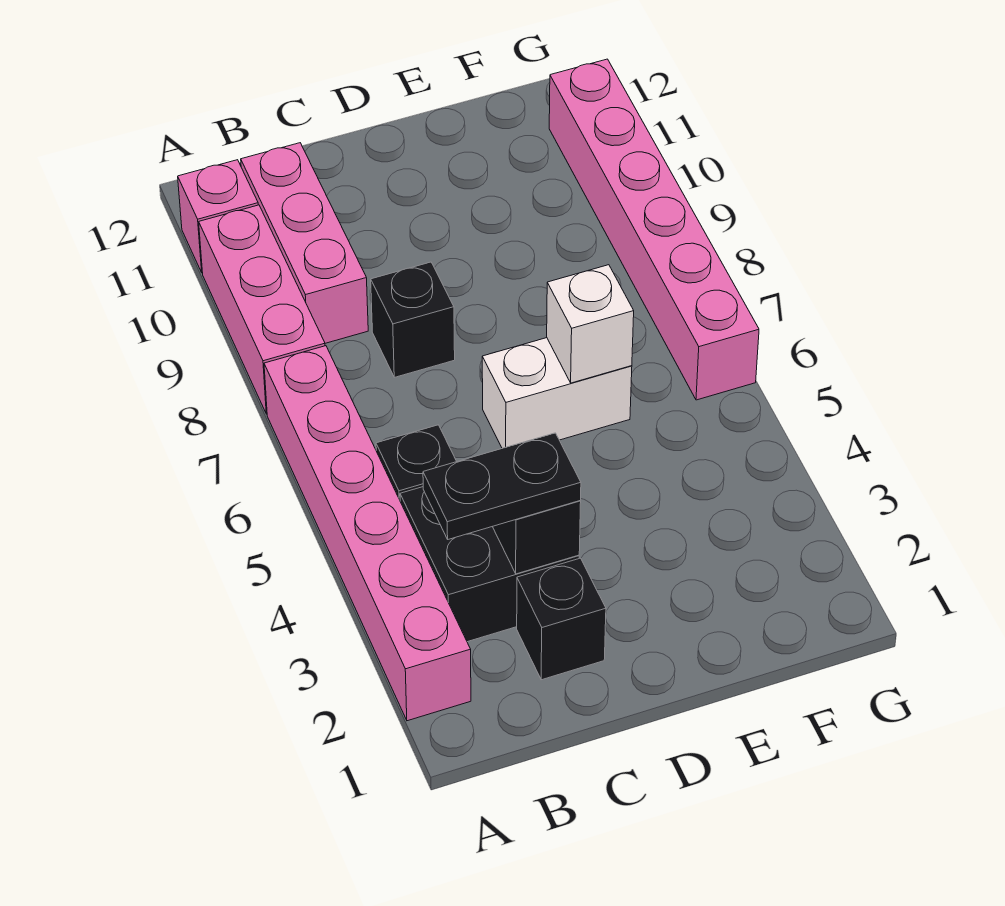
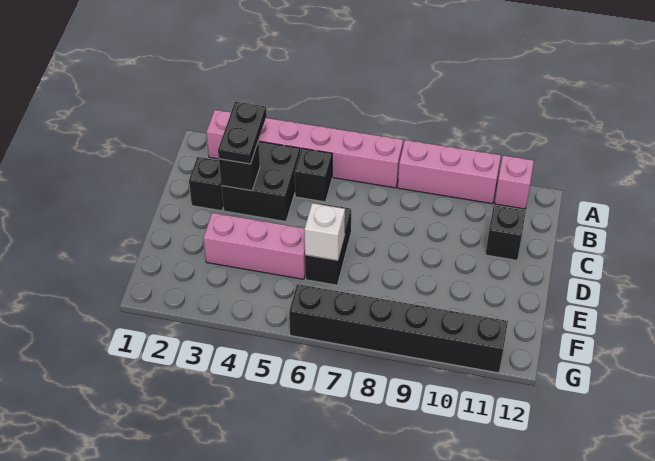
pink brick B9:B11 level 1 -> pink brick E3:E5 level 1
black brick C8 level 1 -> black brick C11 level 1
white brick D6:E6 level 1 -> black brick D6:E6 level 1
pink brick G6:G11 level 1 -> black brick G6:G11 level 1

